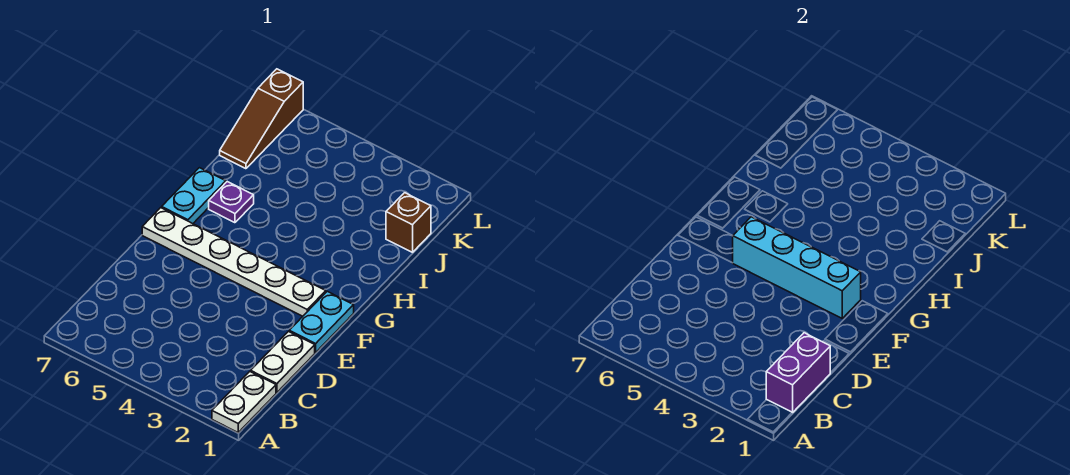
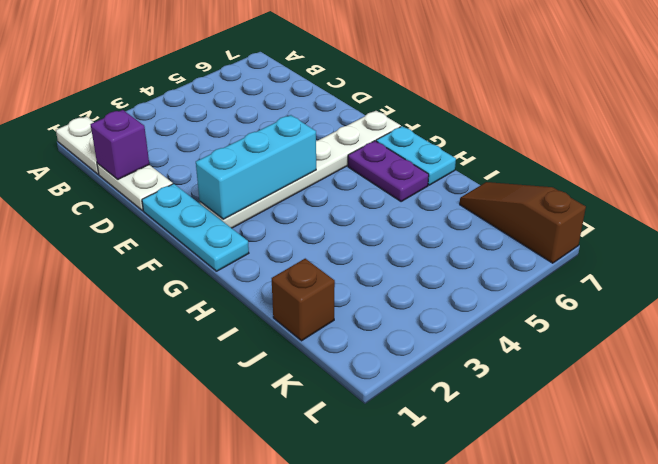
purple brick B1:C1 level 2 -> purple brick C1 level 2
cyan plate E1:F1 level 1 -> cyan plate E1:G1 level 1
cyan brick F2:F5 level 2 -> cyan brick F2:F4 level 2
purple plate H6 level 1 -> purple plate G6:H6 level 1

